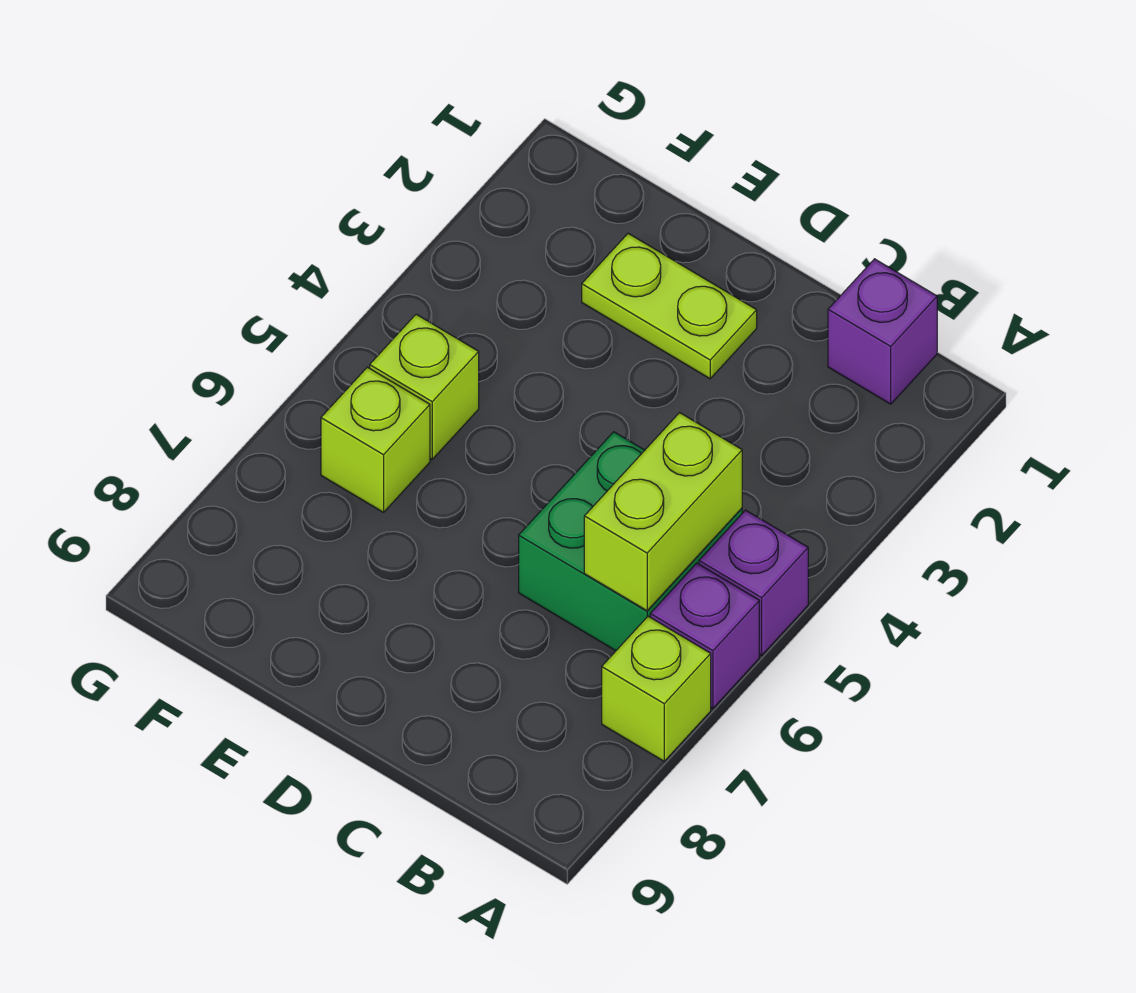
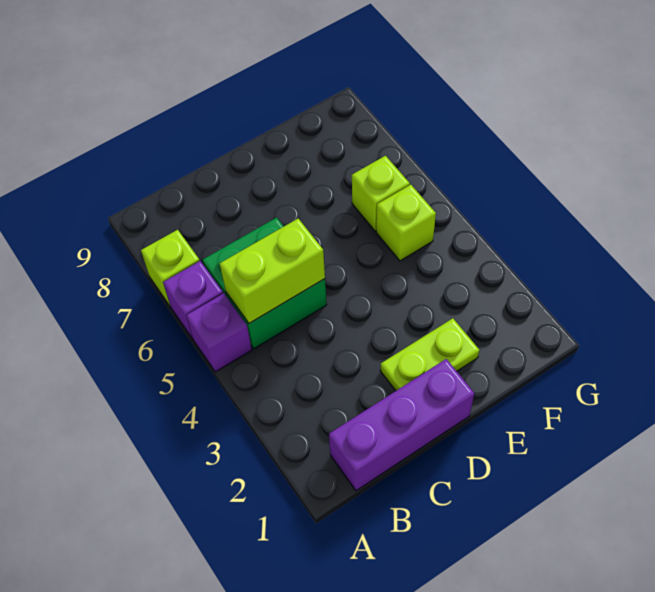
purple brick B1 level 1 -> purple brick B1:D1 level 1
lime brick B5:B6 level 2 -> lime brick B5:C5 level 2

